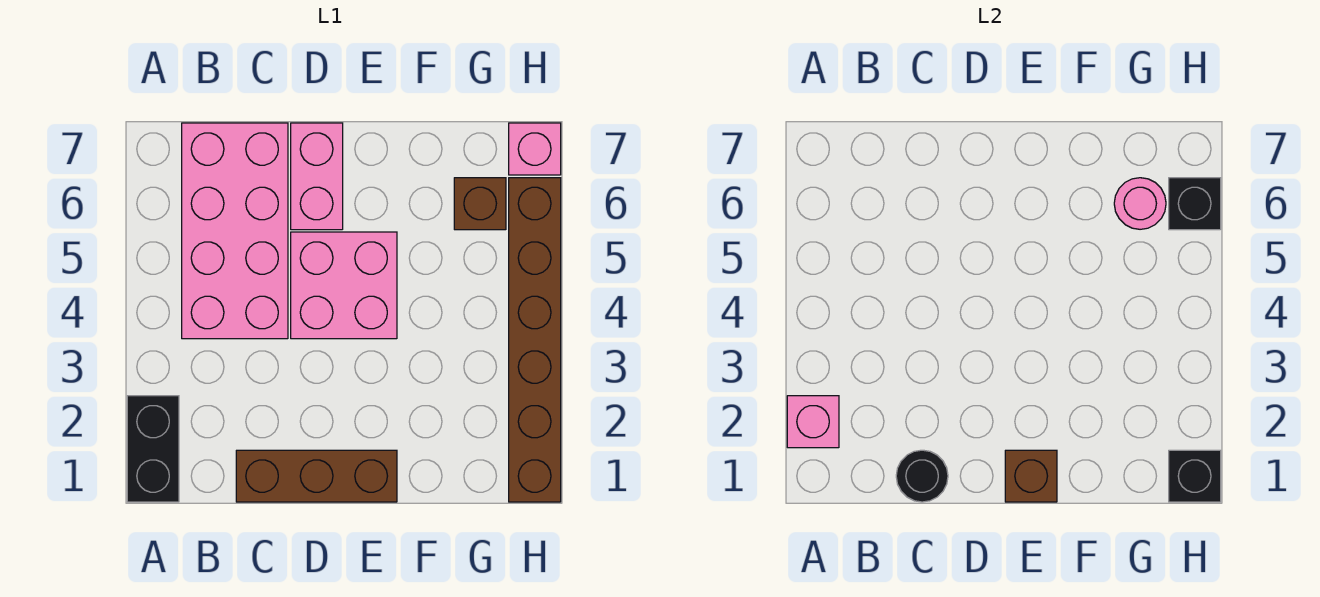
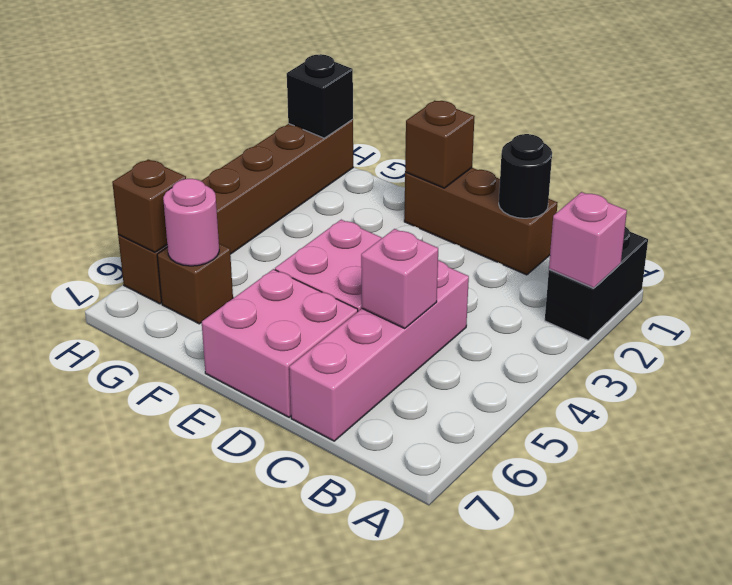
pink brick B4:C7 level 1 -> pink brick C4:C7 level 1
pink brick D6:D7 level 1 -> pink brick D6:E7 level 1
black brick H6 level 2 -> brown brick H6 level 2
pink brick H7 level 1 -> pink brick C5 level 2

